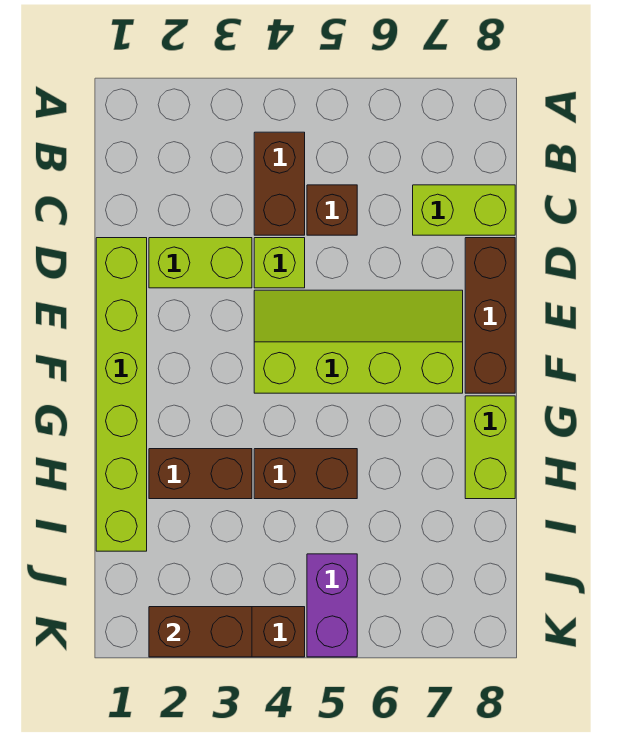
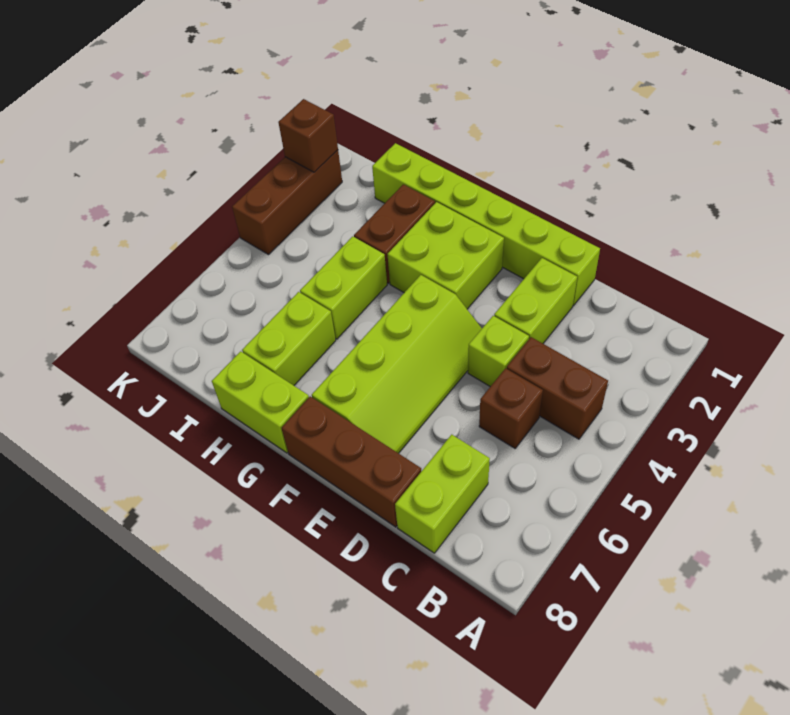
none -> lime brick F2:G3 level 1
brown brick H4:H5 level 1 -> lime brick H4:H5 level 1
none -> lime brick H6:H7 level 1
purple brick J5:K5 level 1 -> none
brown brick K2:K3 level 2 -> brown brick K2 level 2

